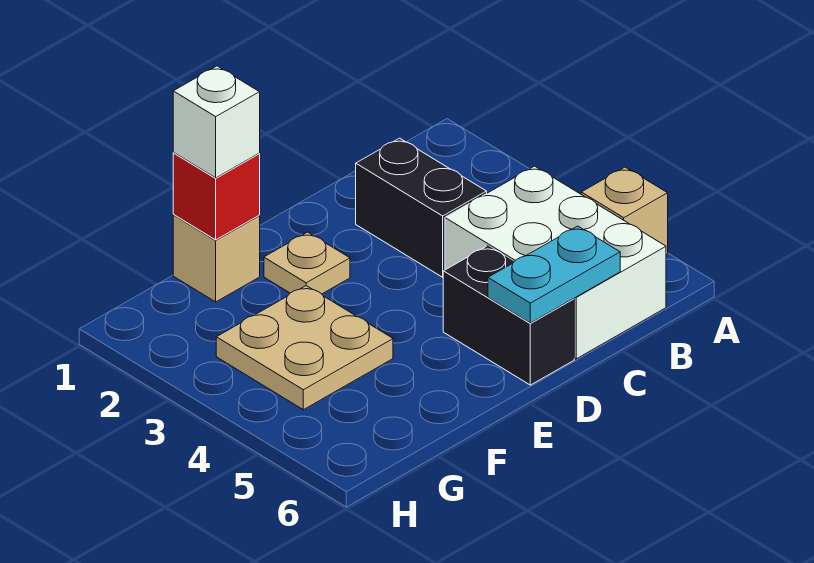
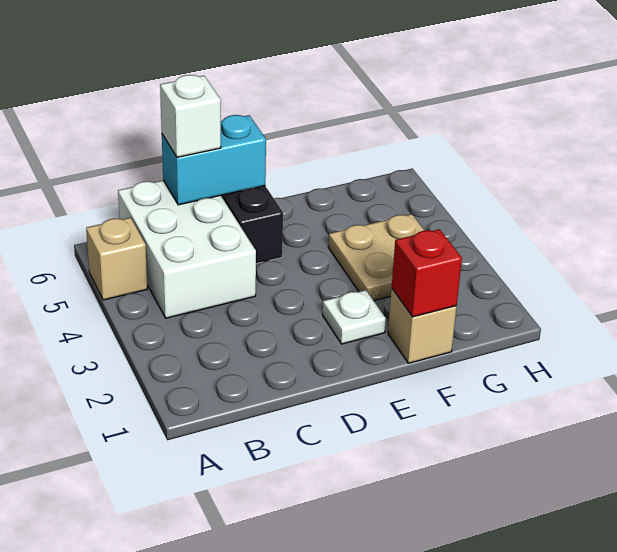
black brick C2:C3 level 1 -> none
cyan plate C6:D6 level 2 -> cyan brick C6:D6 level 2
tan plate E2 level 1 -> white plate E2 level 1
white brick F1 level 3 -> white brick C6 level 3

